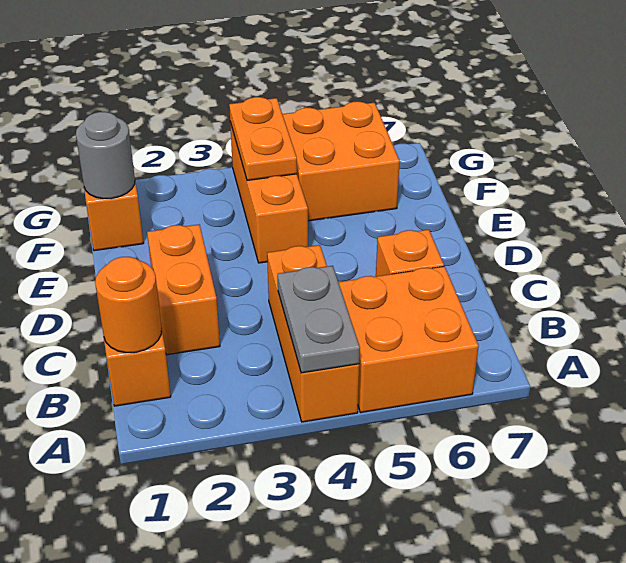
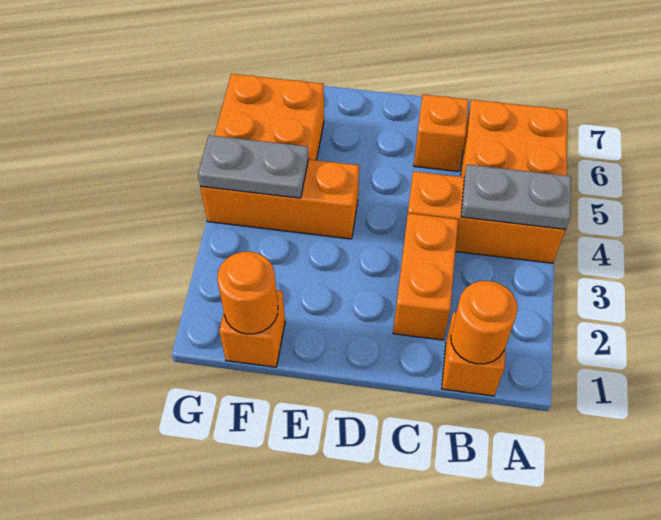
orange brick C2:D2 level 1 -> orange brick C2:C3 level 1
grey round brick F1 level 2 -> orange round brick F1 level 2
orange plate F4:G4 level 2 -> grey plate F4:G4 level 2

